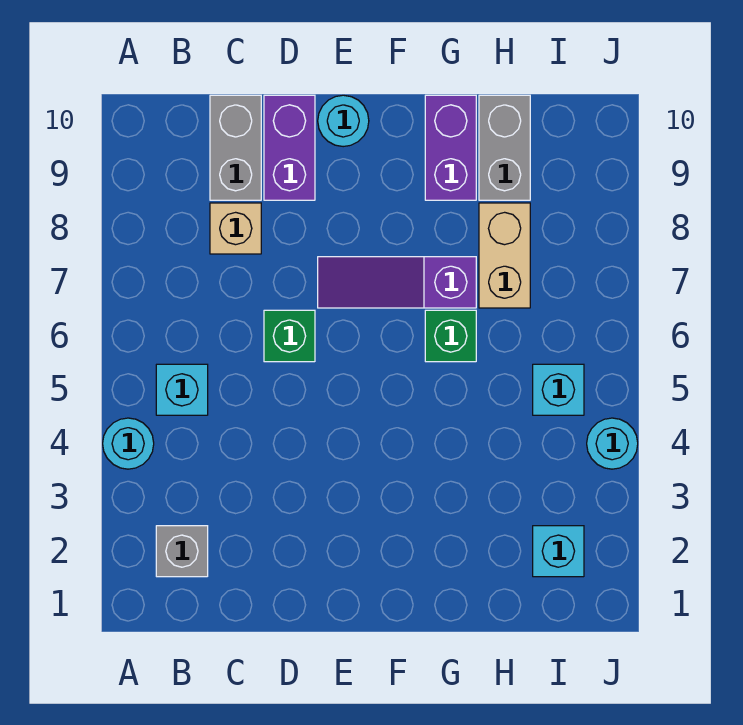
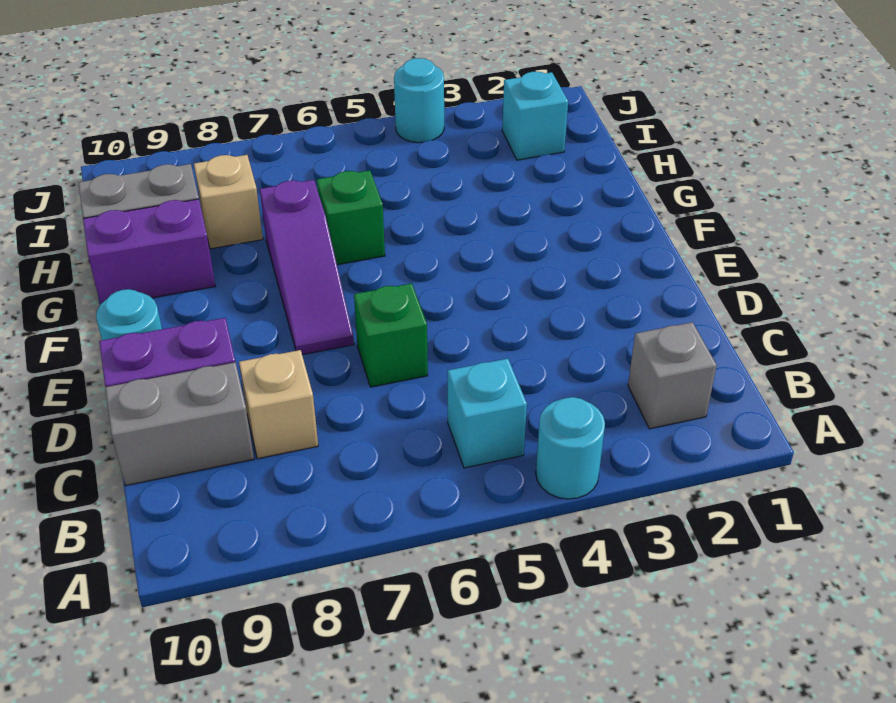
tan brick H7:H8 level 1 -> tan brick H8 level 1
cyan brick I5 level 1 -> none

